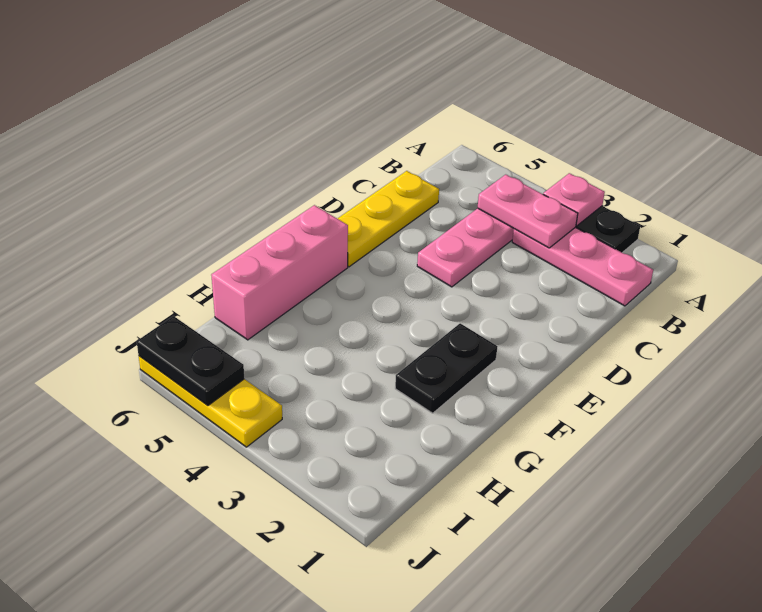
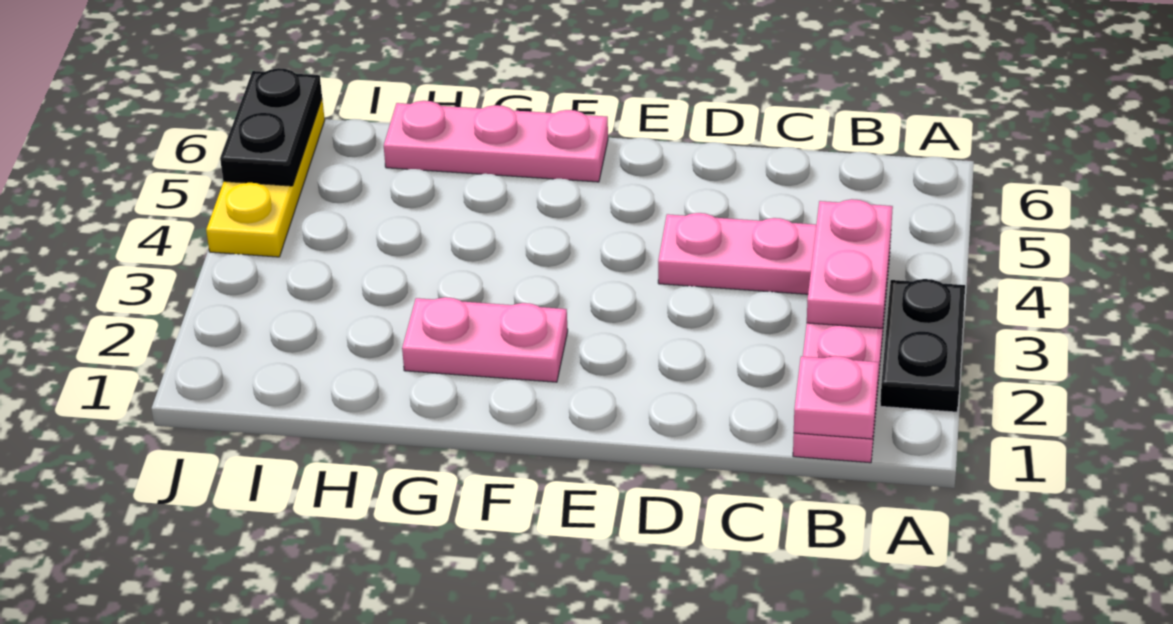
pink plate A3 level 2 -> pink plate B1 level 2
yellow plate C6:E6 level 1 -> none
black plate F2:G2 level 1 -> pink plate F2:G2 level 1
pink brick F6:H6 level 1 -> pink plate F6:H6 level 1

